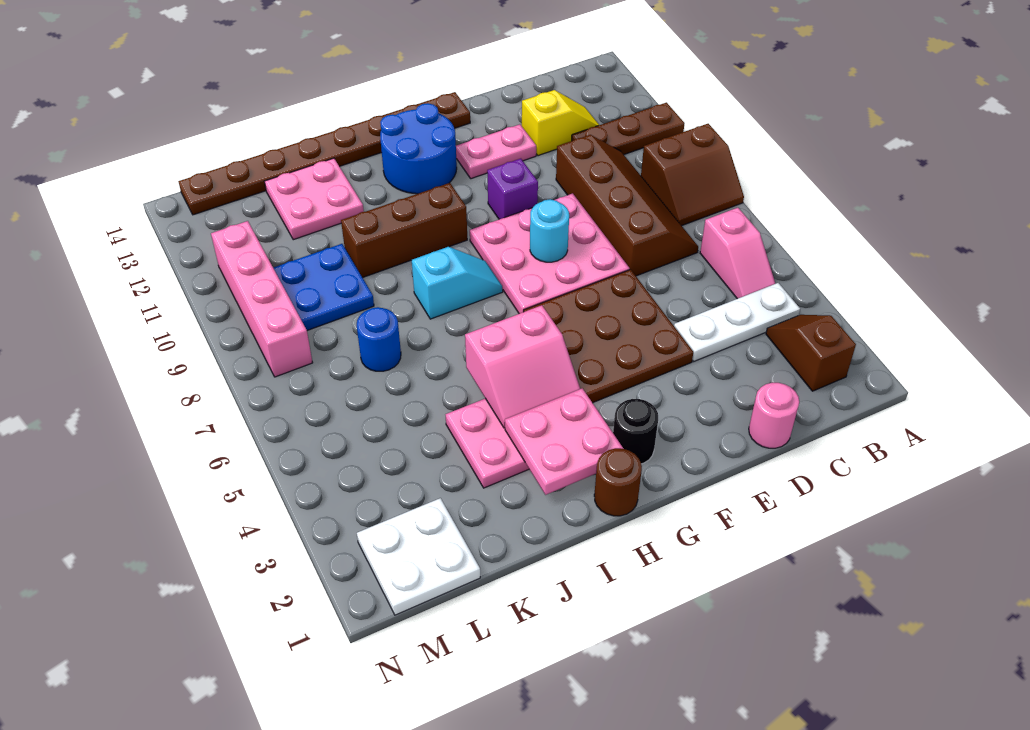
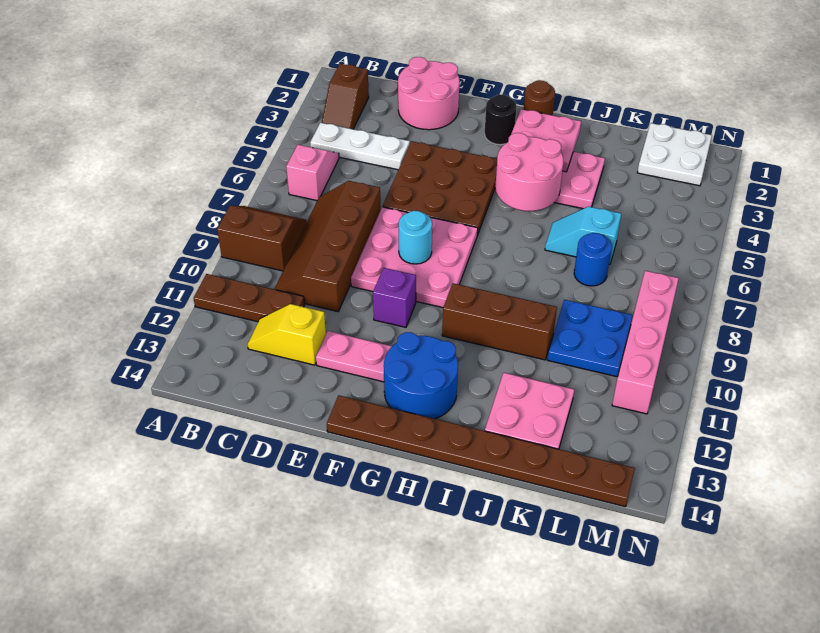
pink round brick D1 level 1 -> pink round brick D1:E2 level 1
pink slope H4:I5 level 2 top 5 -> pink round brick H4:I5 level 2
cyan slope H8:I8 level 1 top I -> cyan slope J6:K6 level 1 top K

